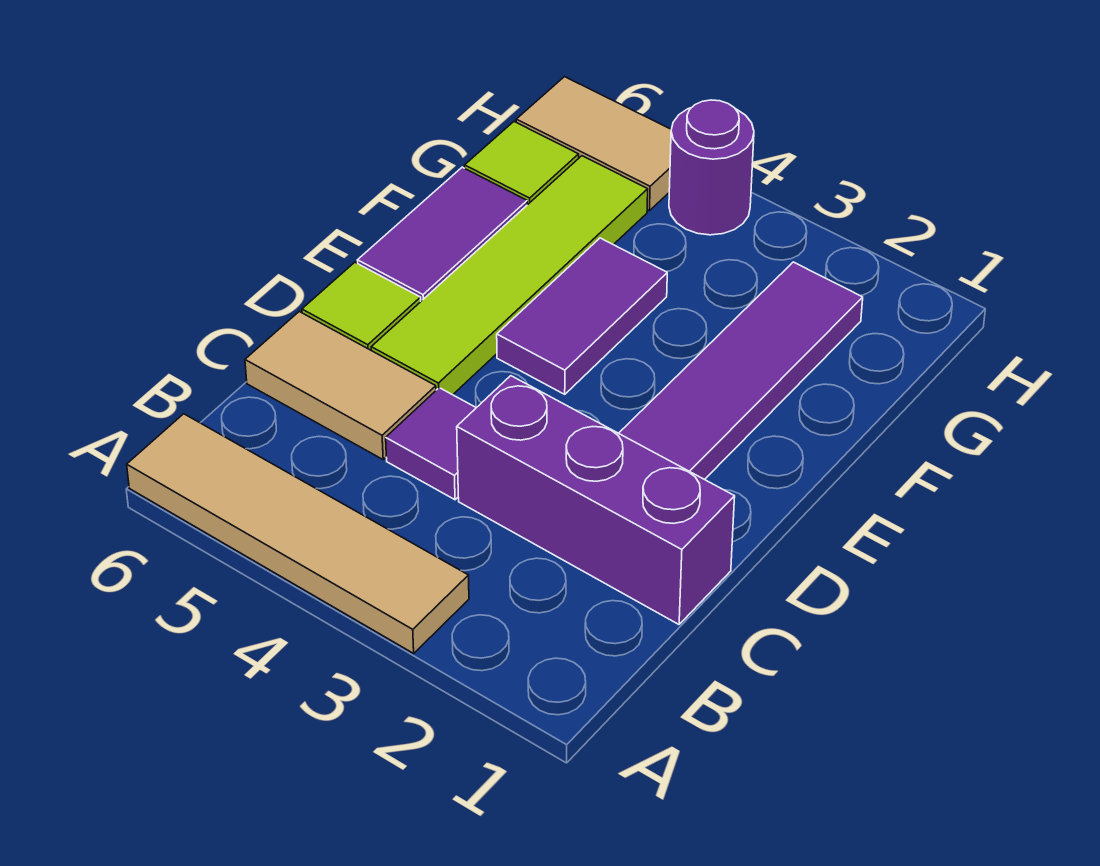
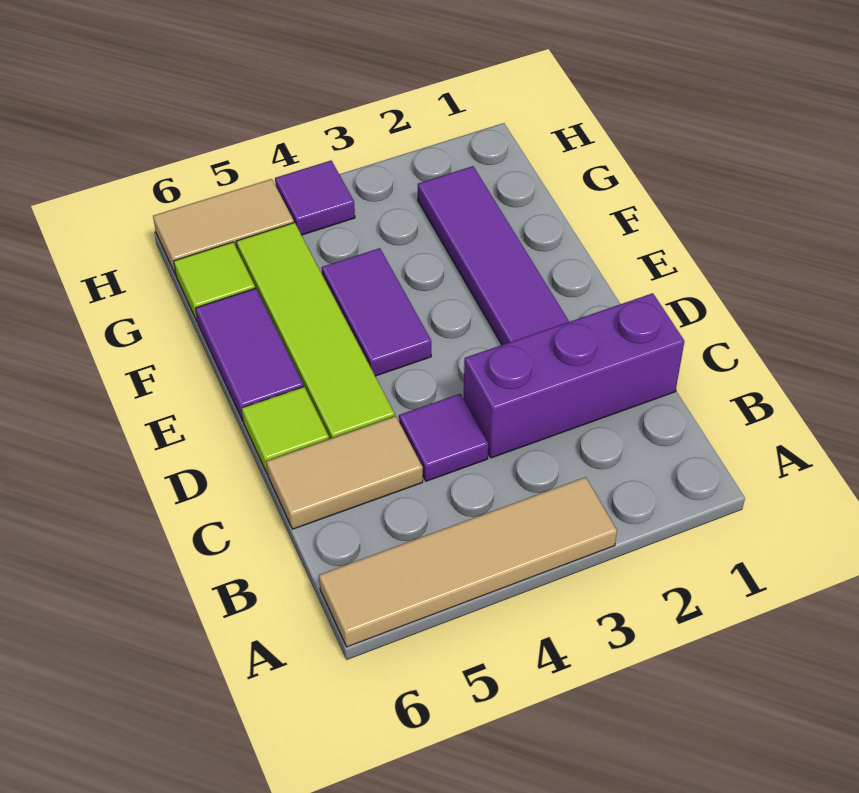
purple round brick H4 level 1 -> purple tile H4 level 1

